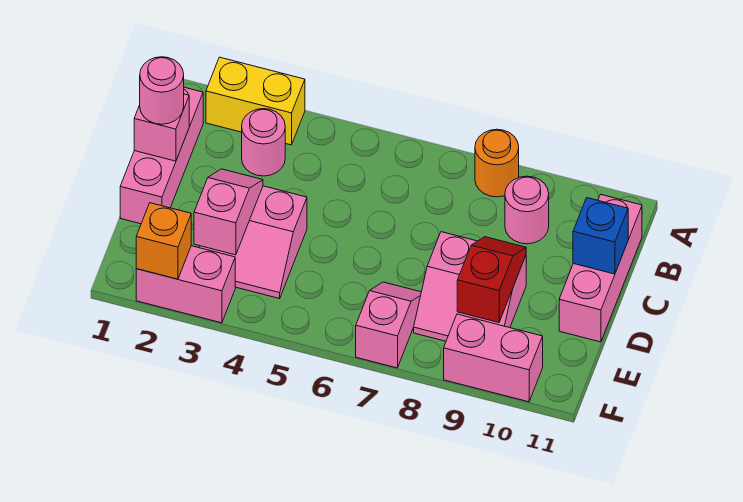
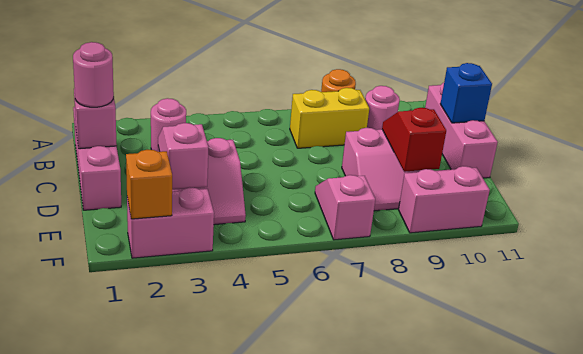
yellow brick A2:A3 level 1 -> yellow brick B7:B8 level 1

